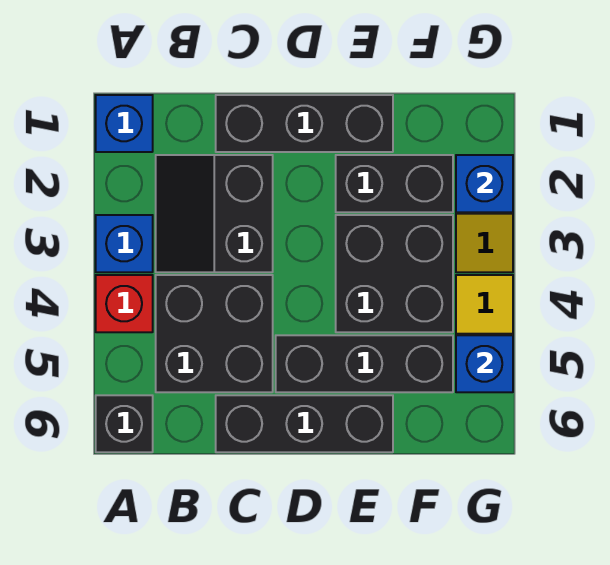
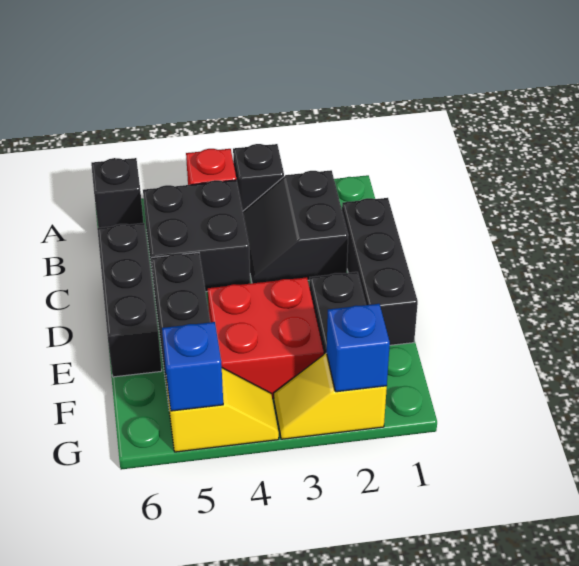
blue brick A1 level 1 -> none
blue brick A3 level 1 -> black brick A3 level 1
black slope B2:C3 level 1 top C -> black slope B2:C3 level 1 top 2
black brick E3:F4 level 1 -> red brick E3:F4 level 1

